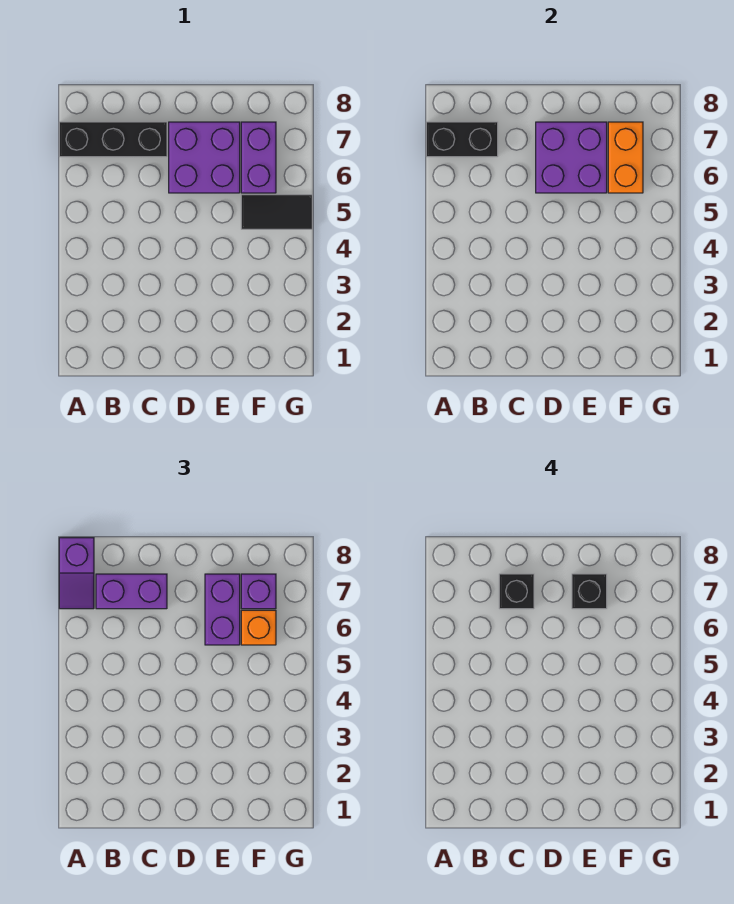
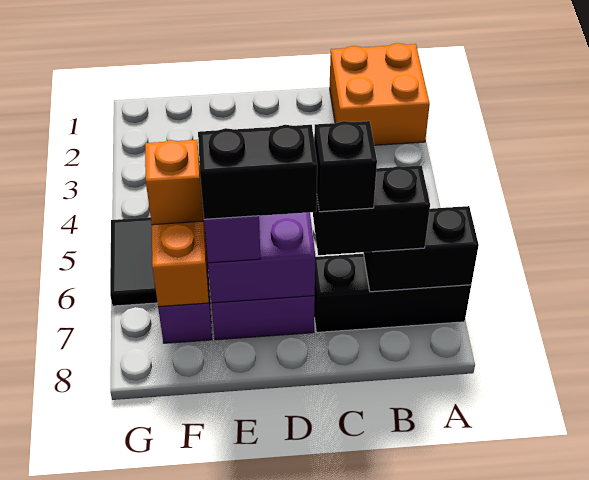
none -> orange brick A1:B2 level 1
purple slope A7:A8 level 3 top 8 -> none
purple brick B7:C7 level 3 -> black brick B7:C7 level 3
black brick E7 level 4 -> black brick D7:E7 level 4
black tile F5:G5 level 1 -> black tile G5:G6 level 1
purple brick F7 level 3 -> none

